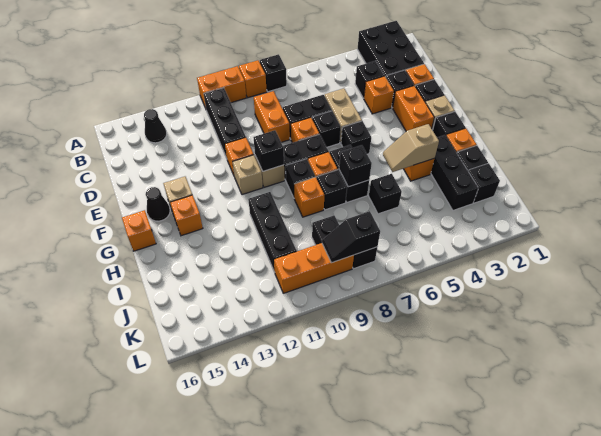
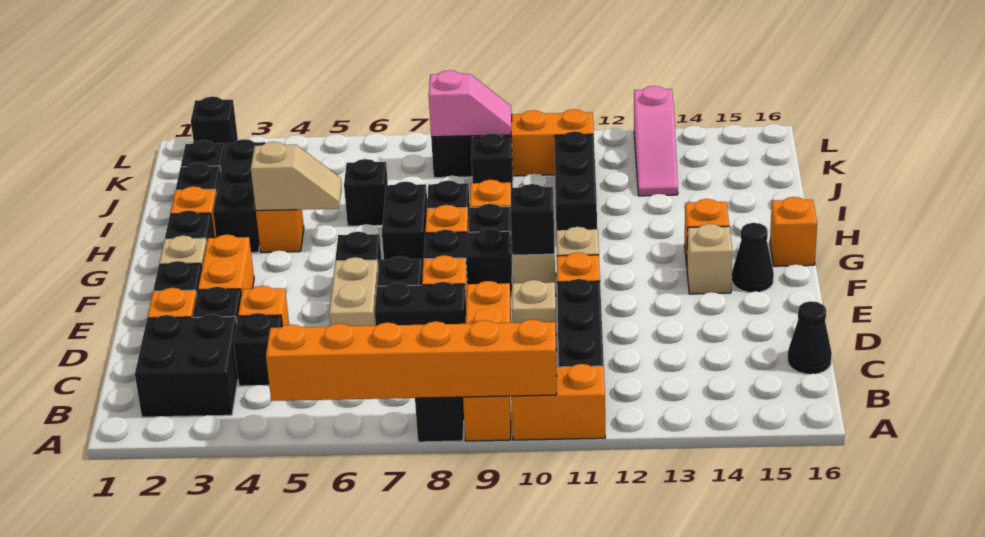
black brick A2:C3 level 1 -> black brick B2:C3 level 1
none -> orange brick A5:A10 level 2
black cone B14 level 1 -> black cone C16 level 1
none -> tan brick D10 level 1
black brick H7 level 2 -> black brick L2 level 1
none -> pink slope J13:L13 level 1 top L
black slope K8:K9 level 2 top 8 -> pink slope K8:K9 level 2 top 8

